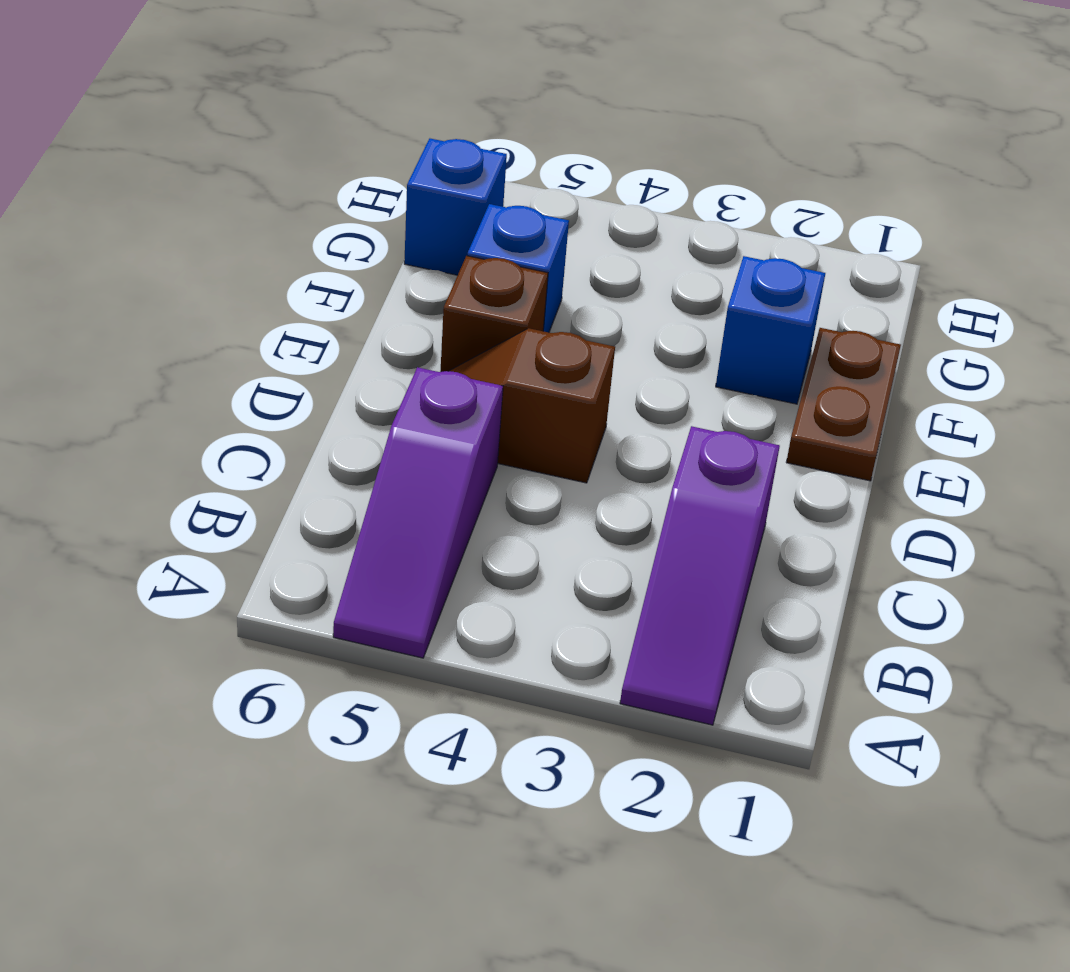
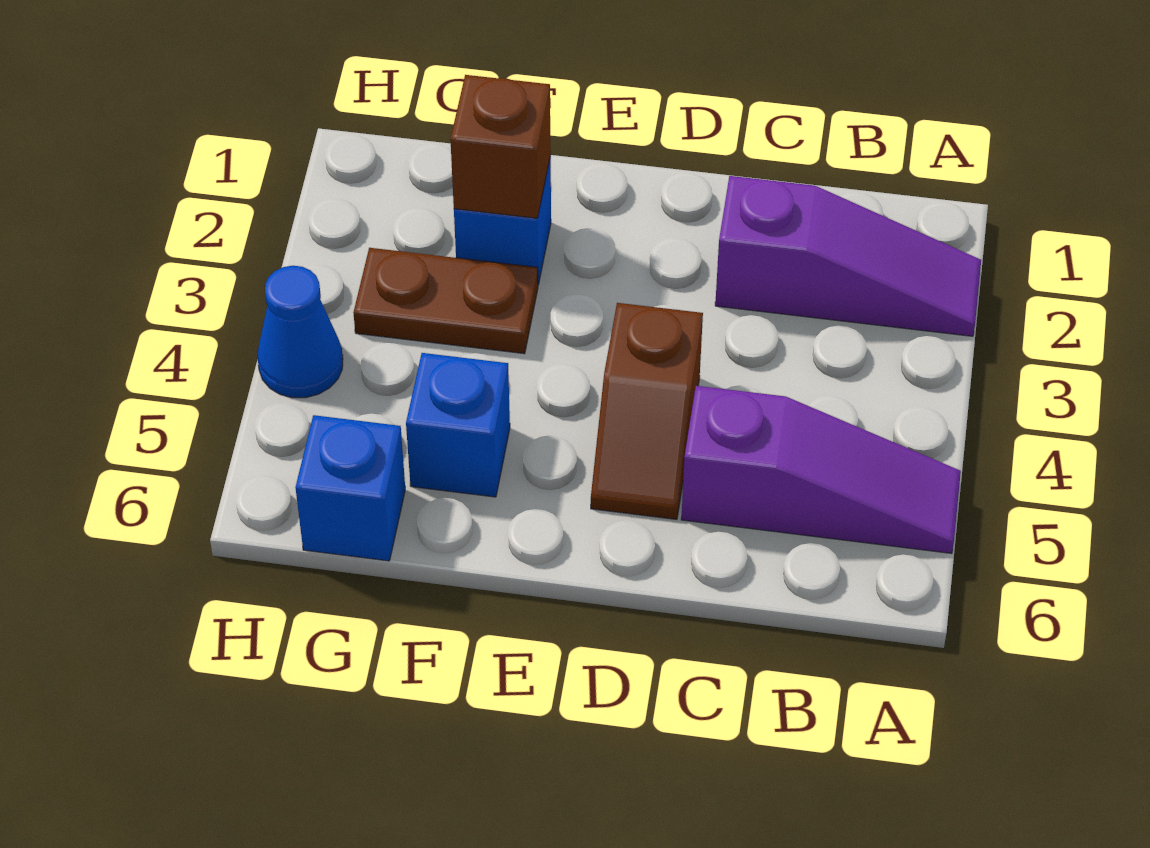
brown plate E1:F1 level 1 -> brown plate F3:G3 level 1
brown brick E5 level 1 -> brown brick F2 level 2
none -> blue cone H4 level 1

